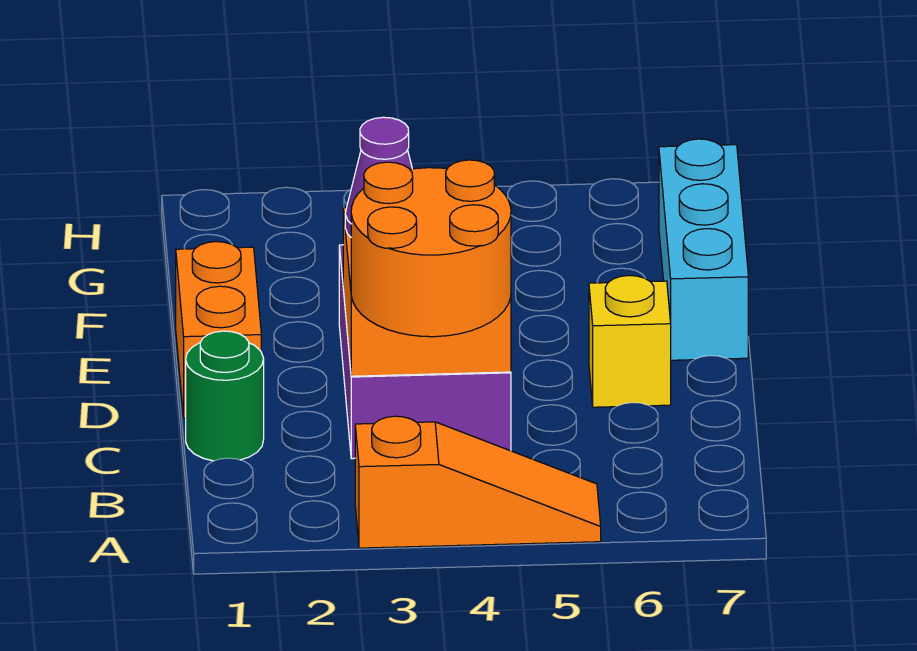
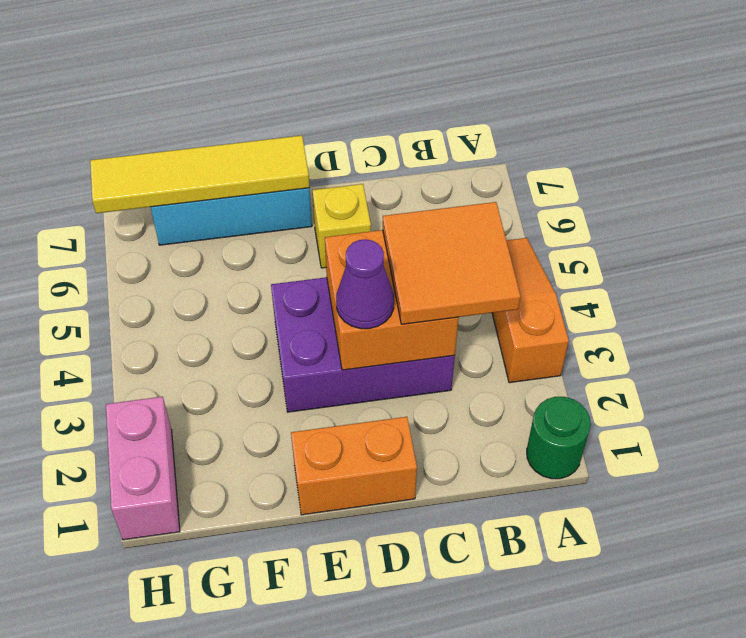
orange round brick B3:C4 level 3 -> orange tile B3:C4 level 3
green round brick C1 level 1 -> green round brick A1 level 1
none -> yellow tile E7:H7 level 2
none -> pink brick H1:H2 level 1

